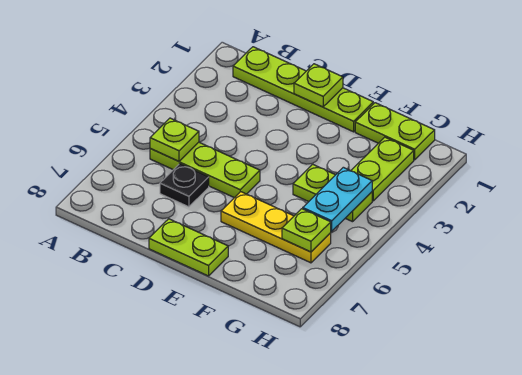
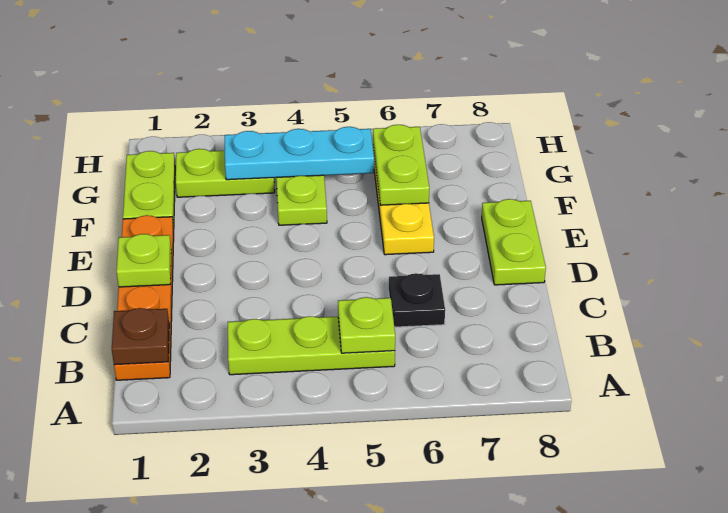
lime plate B1:E1 level 1 -> orange plate B1:E1 level 1
none -> brown plate B1 level 2
lime plate B5:D5 level 1 -> lime plate B3:B5 level 1
cyan plate G4:G5 level 2 -> cyan plate G3:G5 level 2
lime plate G6 level 2 -> lime plate F6:G6 level 2

